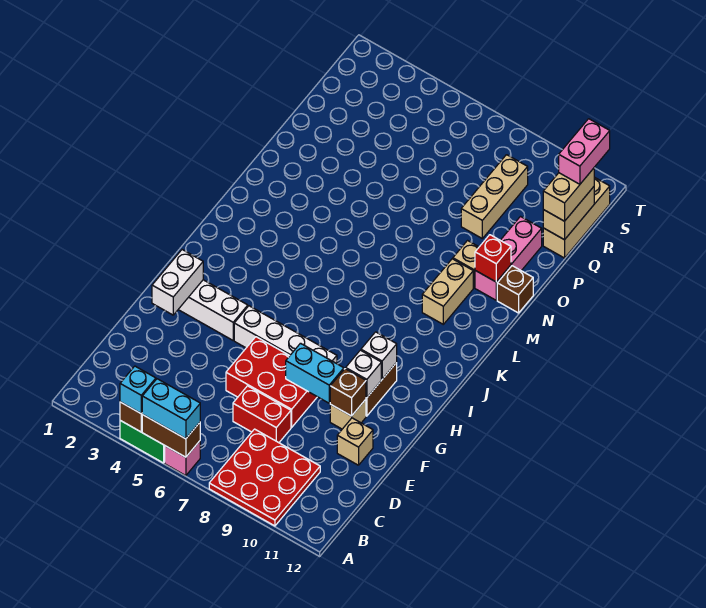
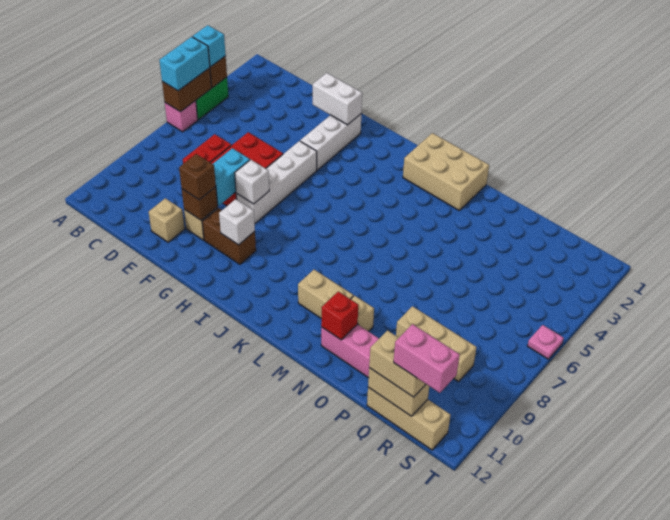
red plate A8:C10 level 1 -> none
white brick G10 level 2 -> white brick G8 level 2
none -> tan brick K1:M2 level 1
brown brick N12 level 1 -> brown brick F10 level 3
none -> pink plate T6 level 1

